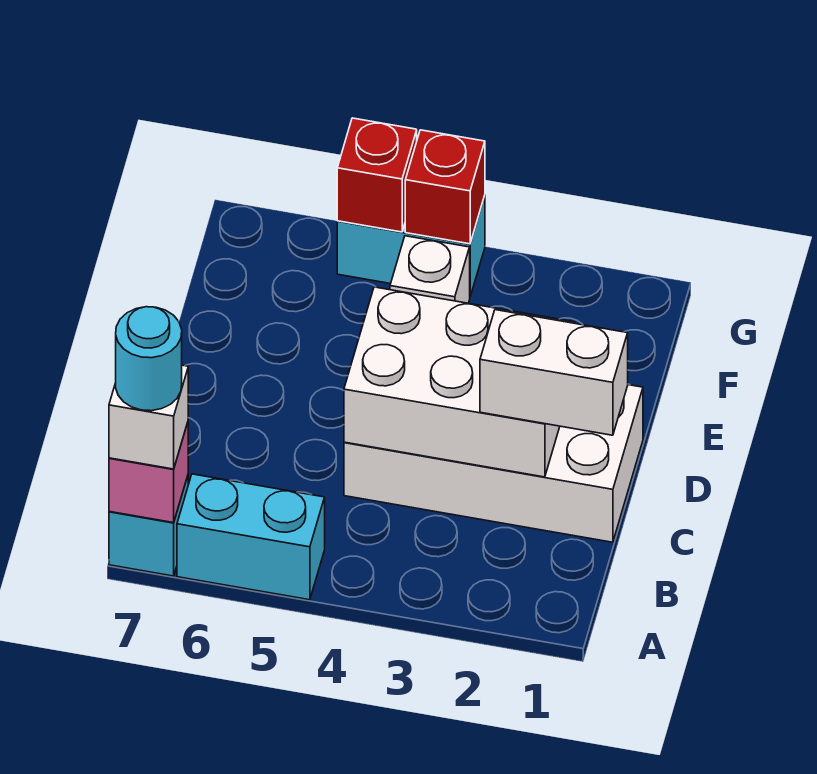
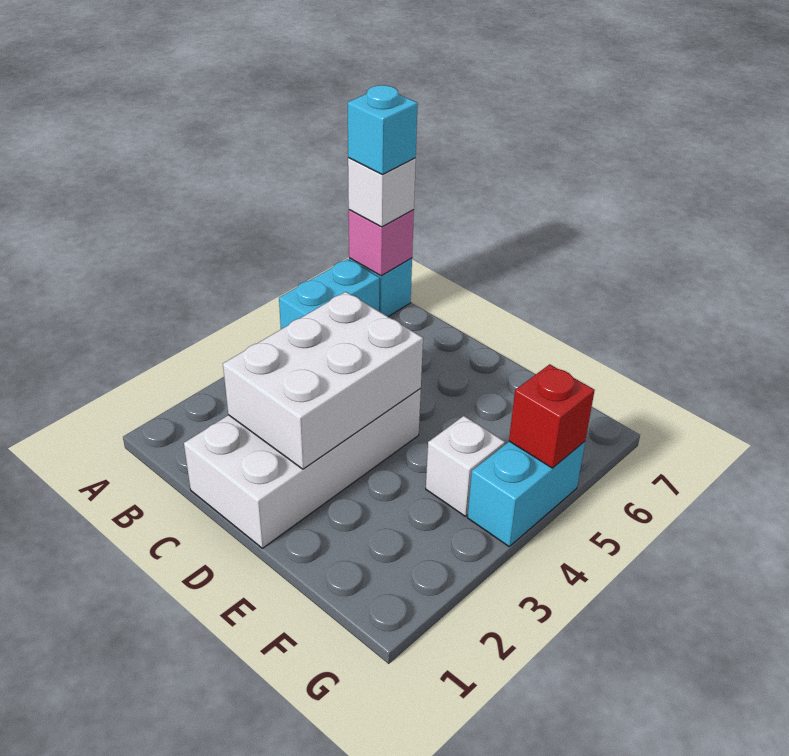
cyan round brick A7 level 4 -> cyan brick A7 level 4
white brick C1:C2 level 3 -> none
red brick G4 level 2 -> none

